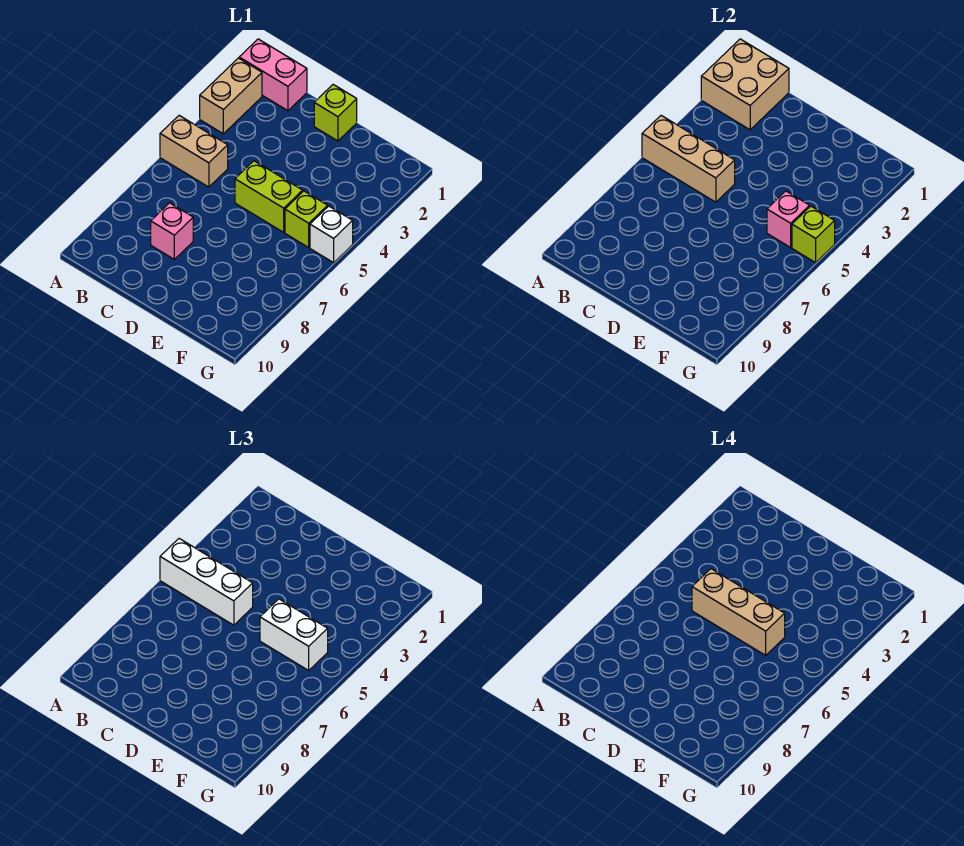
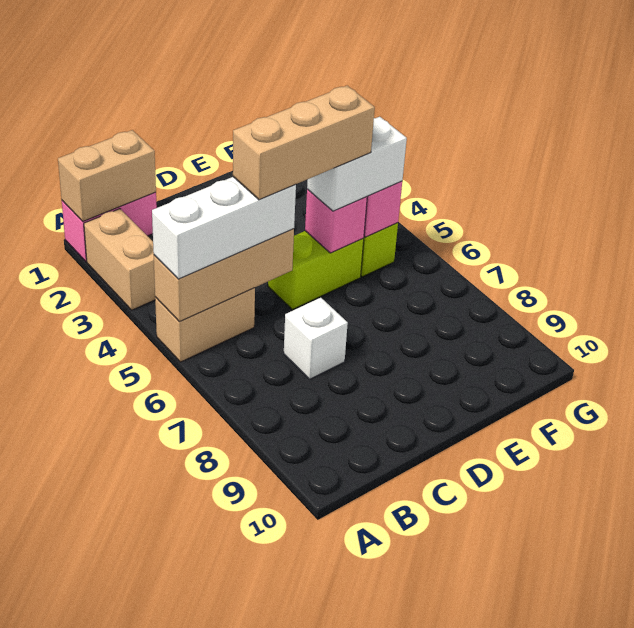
tan brick A1:B2 level 2 -> tan brick A1:B1 level 2
pink brick C8 level 1 -> pink brick E5 level 2
lime brick D1 level 1 -> none
white brick G5 level 1 -> white brick C7 level 1
lime brick G5 level 2 -> none

